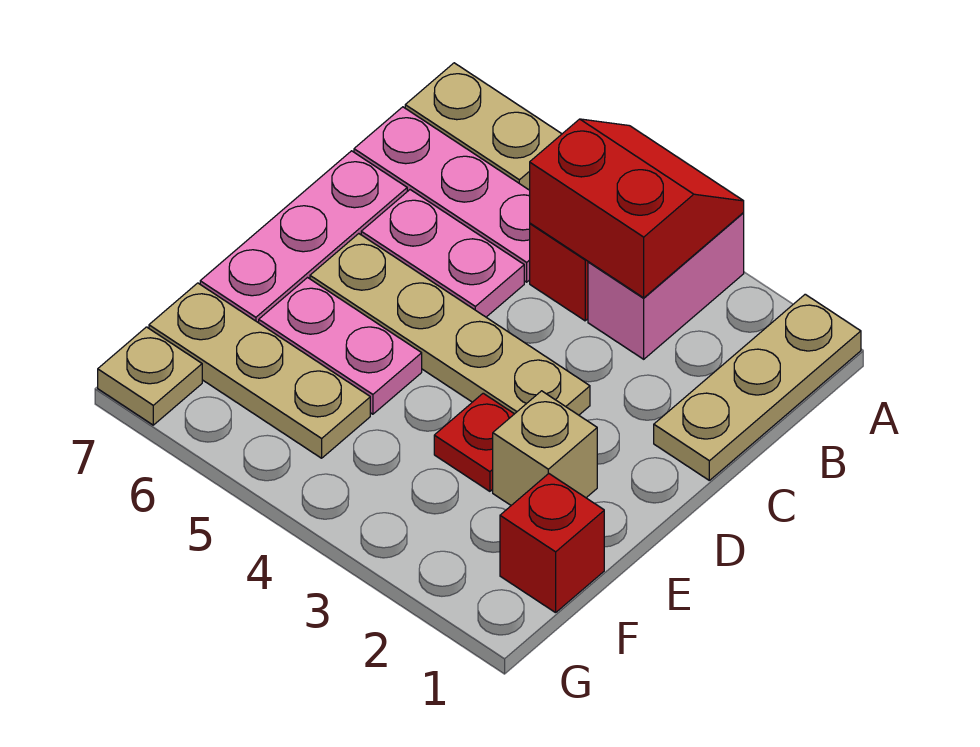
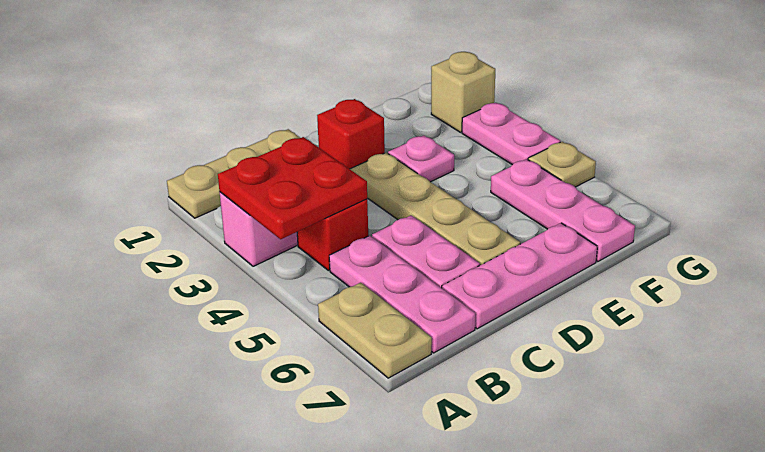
red slope A3:B4 level 2 top B -> red plate A3:B4 level 2
tan brick E2 level 1 -> tan brick G2 level 1
red plate E3 level 1 -> pink plate E3 level 1
pink plate E5:E6 level 1 -> pink plate G3:G4 level 1
red brick F1 level 1 -> red brick D2 level 1
tan plate F5:F7 level 1 -> pink plate F5:F7 level 1
tan plate G7 level 1 -> tan plate G5 level 1

